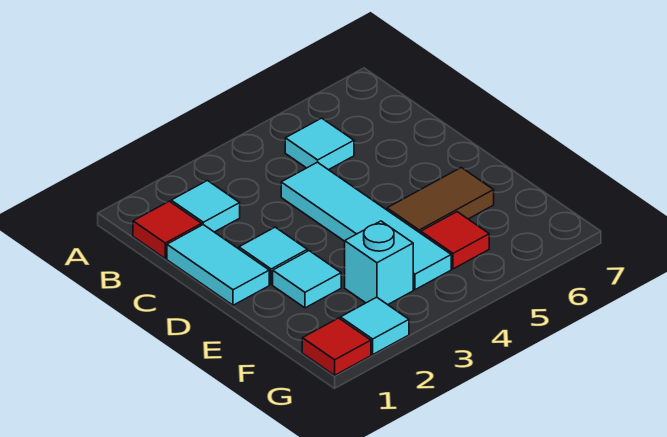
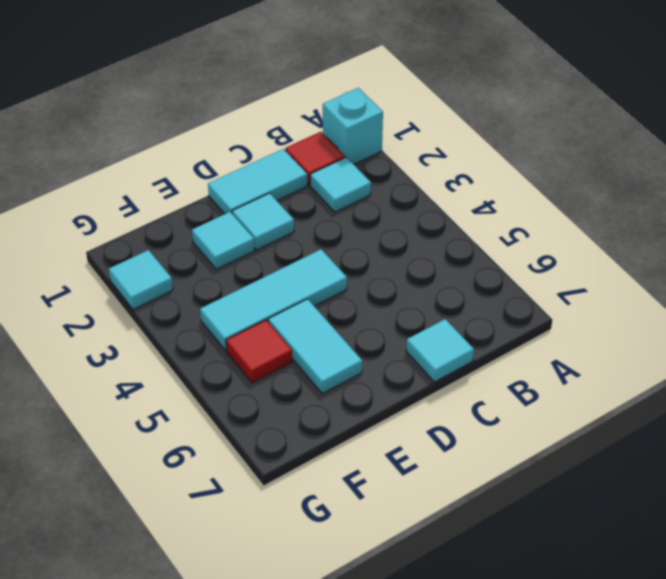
cyan tile B5 level 1 -> cyan tile C7 level 1
cyan tile C4:F4 level 1 -> cyan tile D4:F4 level 1
brown tile E5:E6 level 1 -> cyan tile E5:E6 level 1
cyan brick F3 level 1 -> cyan brick A1 level 1
red tile G1 level 1 -> none

